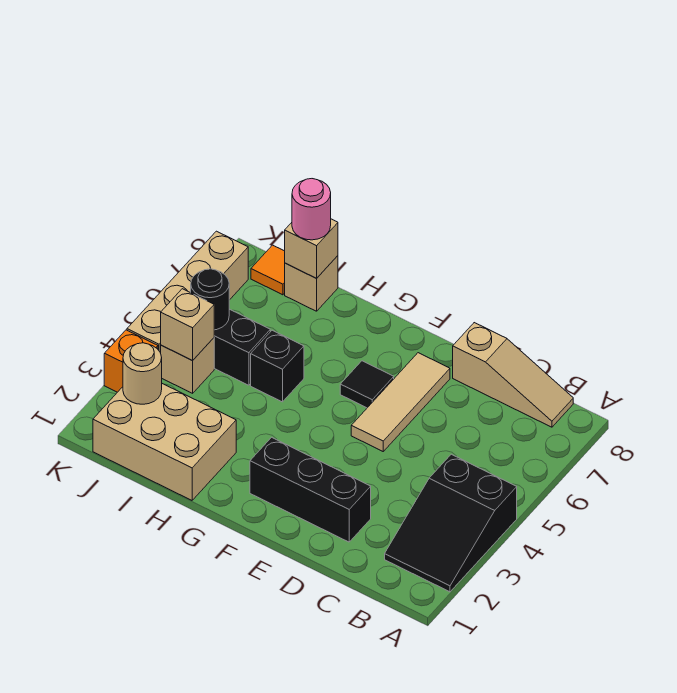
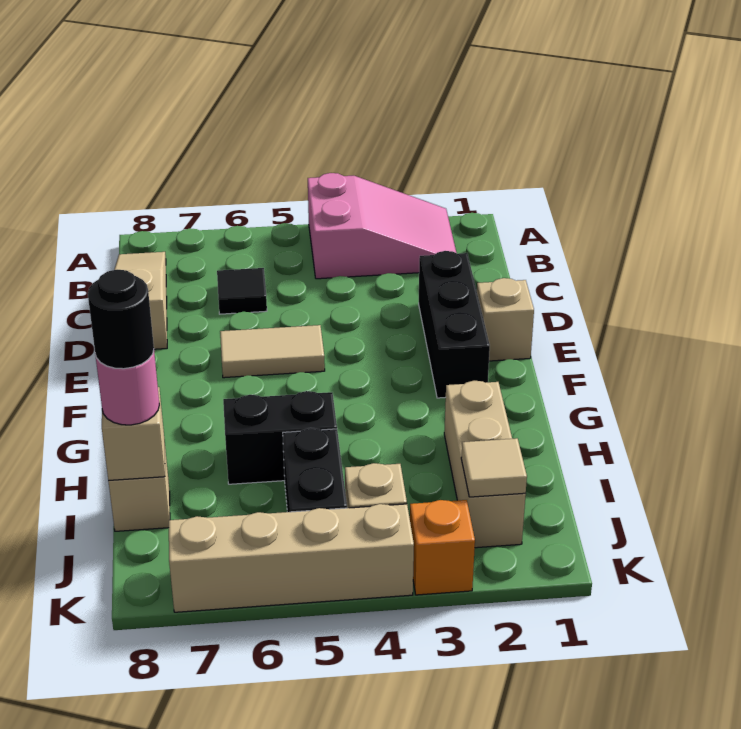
black slope A2:B4 level 1 top 4 -> pink slope A2:B4 level 1 top 4
tan tile E5:E7 level 1 -> tan tile E5:E6 level 1
black tile F6 level 1 -> black tile C6 level 1
tan brick H1:J2 level 1 -> tan brick H2:J2 level 1
black brick H5 level 1 -> black brick H5:H6 level 1
tan round brick J2 level 2 -> tan tile J2 level 2
tan brick J4 level 2 -> tan brick E1 level 1
black round brick J5 level 2 -> black round brick I8 level 4
orange tile J8 level 1 -> none

